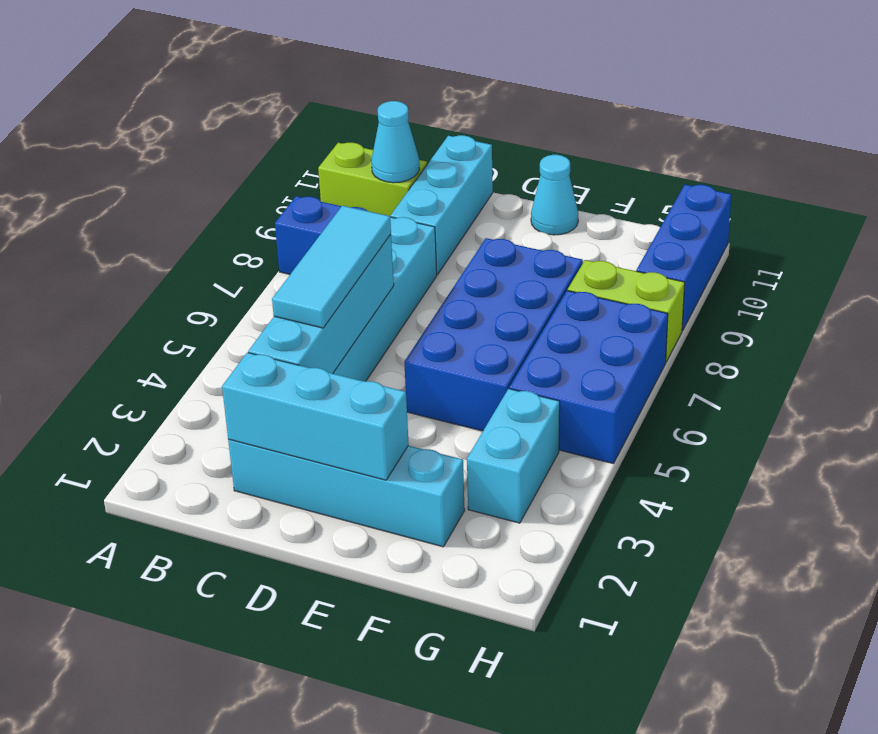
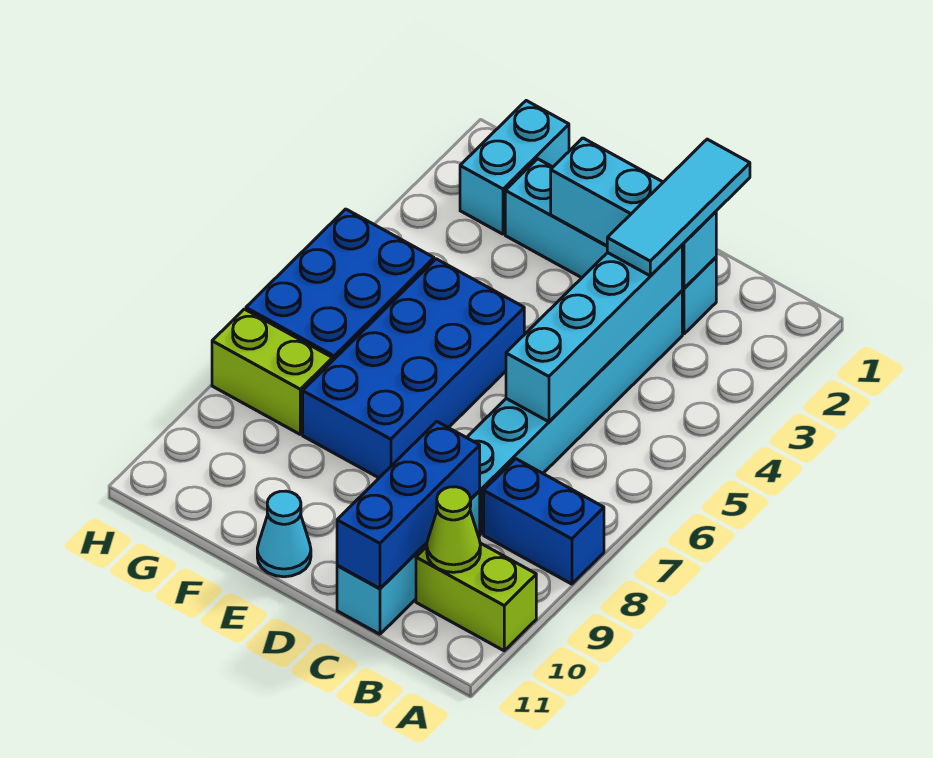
cyan cone B10 level 2 -> lime cone B10 level 2
cyan tile C4:C6 level 3 -> cyan tile C1:C3 level 3
cyan brick G3:G4 level 1 -> cyan brick G1:G2 level 1
blue brick H9:H11 level 1 -> blue brick C9:C11 level 2

